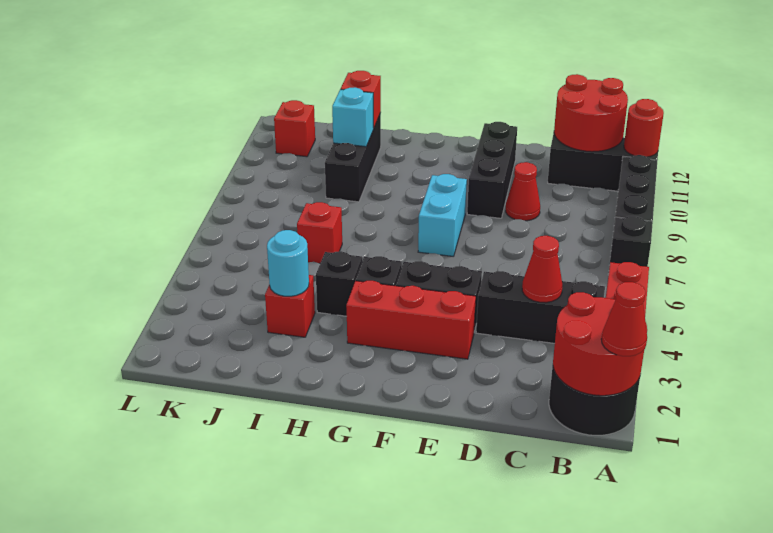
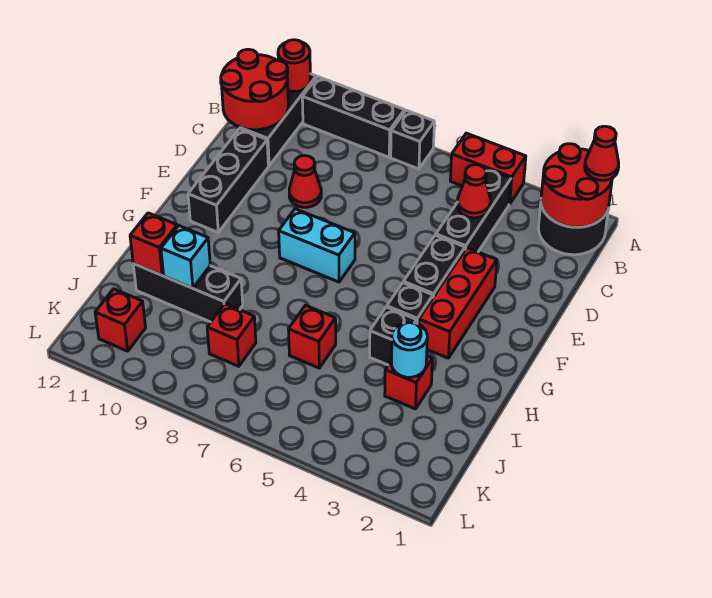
black brick E9:E11 level 1 -> black brick D11:F11 level 1
none -> red brick J8 level 1

